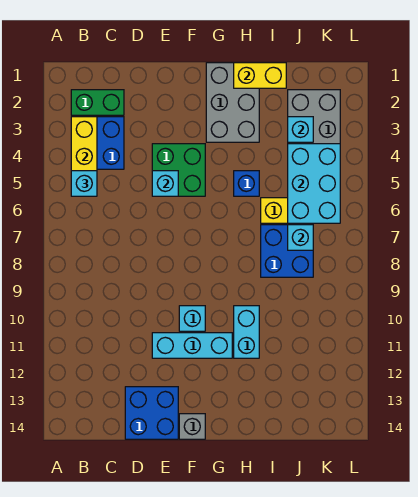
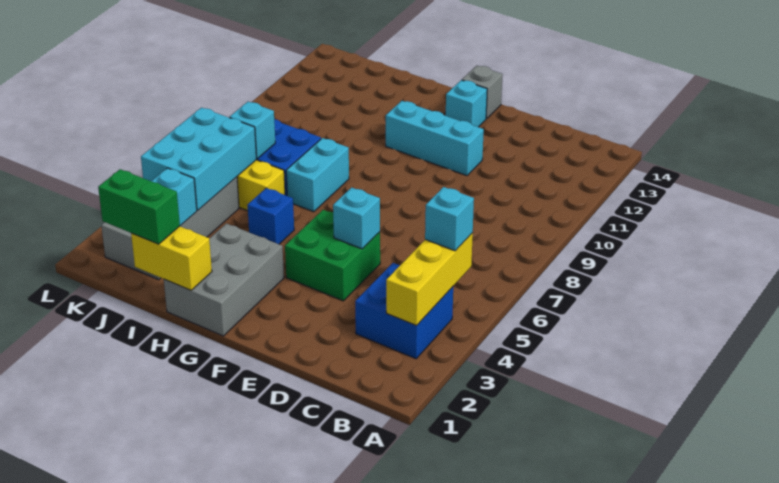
green brick B2:C2 level 1 -> green brick I1:J1 level 3
blue brick D13:E14 level 1 -> none
cyan brick F10 level 1 -> cyan brick F13 level 1
cyan brick H10:H11 level 1 -> cyan brick H7:H8 level 1

